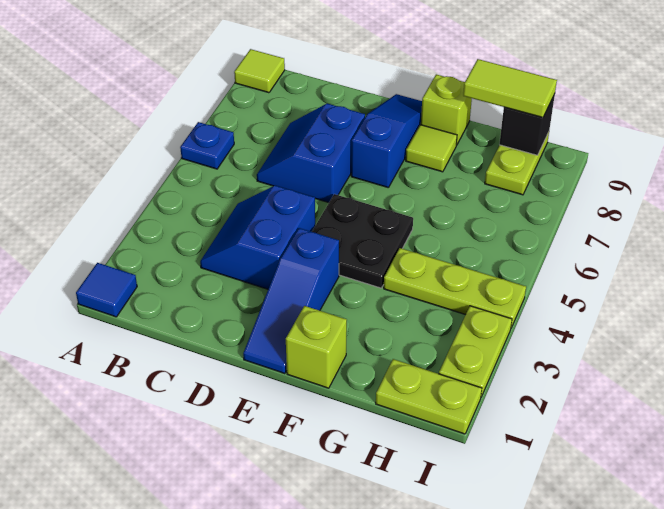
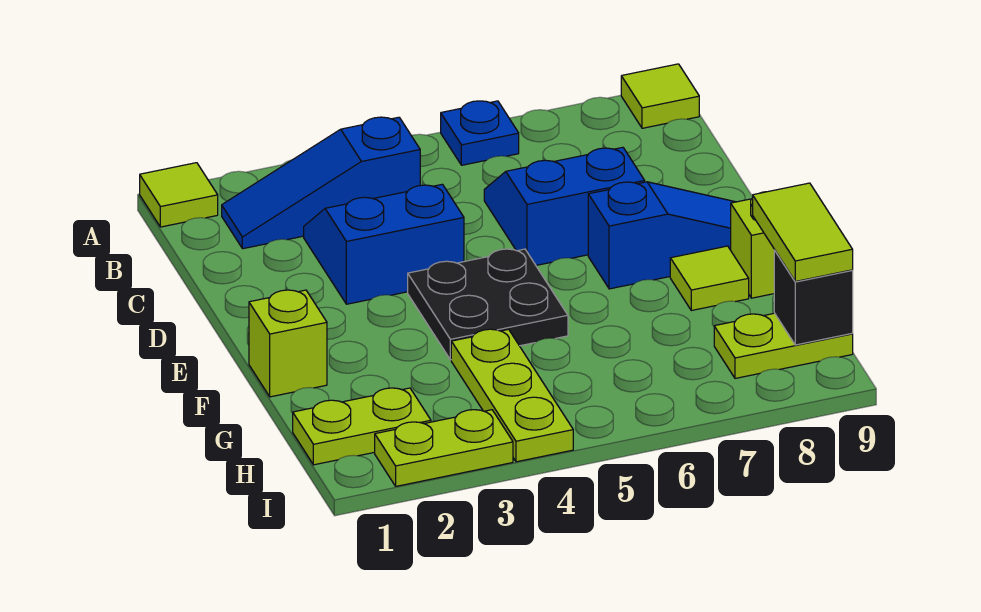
blue tile A1 level 1 -> lime tile A1 level 1
blue slope E1:E3 level 1 top 3 -> blue slope B2:B4 level 1 top 4
lime plate H1:I1 level 1 -> lime plate H1:H2 level 1

